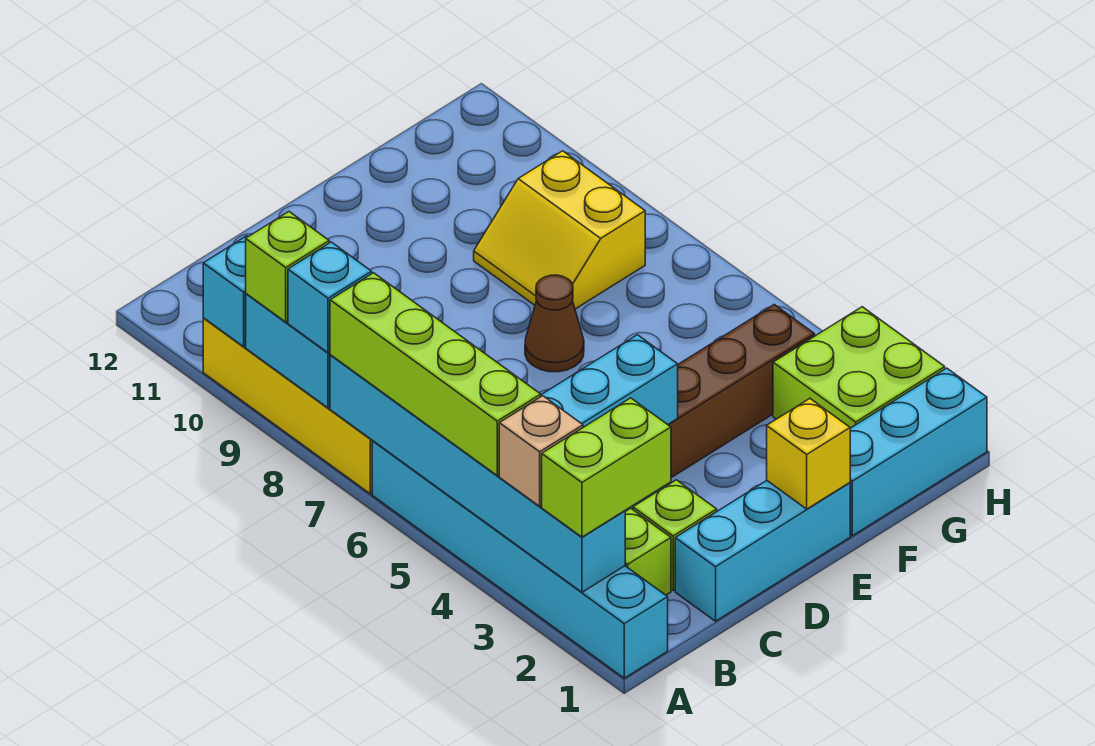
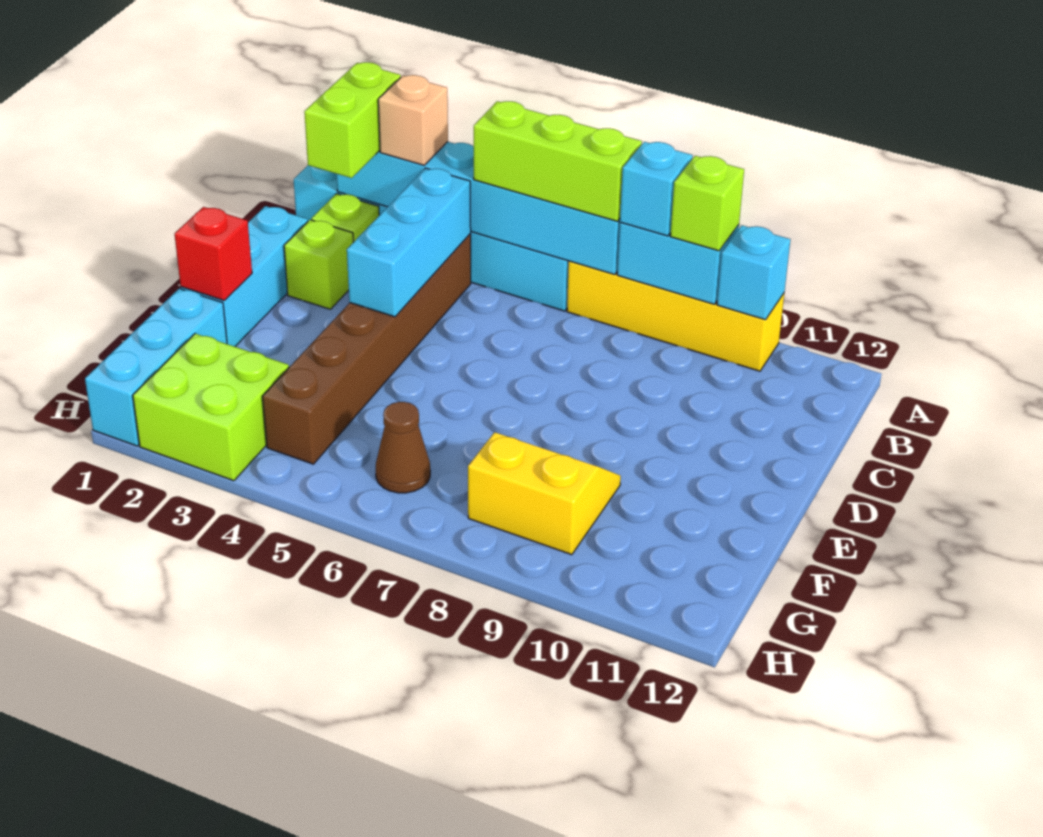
lime brick A4:A7 level 3 -> lime brick A5:A7 level 3
yellow brick E1 level 2 -> red brick E1 level 2
brown cone E7 level 1 -> brown cone G6 level 1

